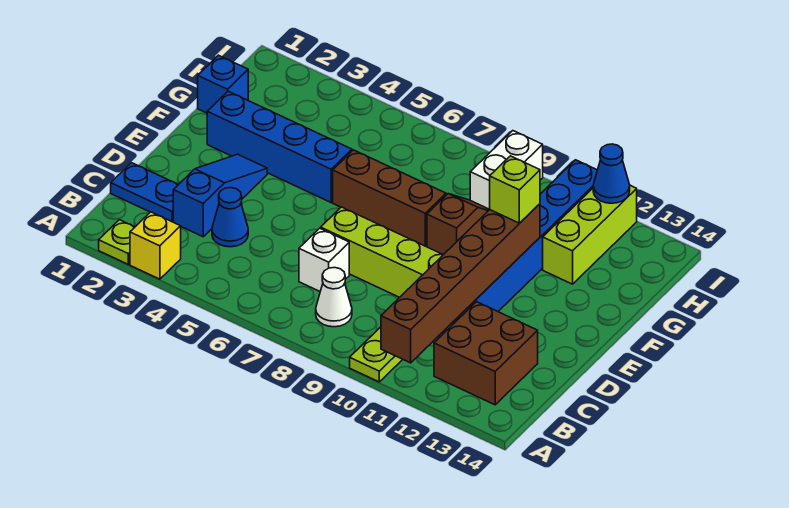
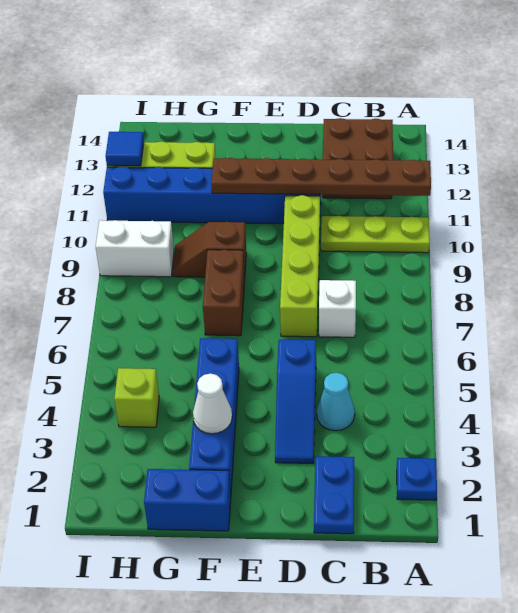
lime plate A2 level 1 -> blue plate A2 level 1
yellow brick A3 level 1 -> none
brown brick A11:F11 level 2 -> brown plate A11:F11 level 2
white cone B8 level 1 -> white cone F3 level 2
blue slope C3:E3 level 1 top C -> blue slope D3:D5 level 1 top 5
blue cone C4 level 1 -> cyan cone C4 level 1
brown brick F6:F8 level 1 -> brown brick F7:F8 level 1
lime brick F11 level 3 -> lime brick H4 level 1
blue brick G1 level 1 -> blue brick F1:G1 level 1
blue cone I12 level 2 -> blue tile I12 level 2

